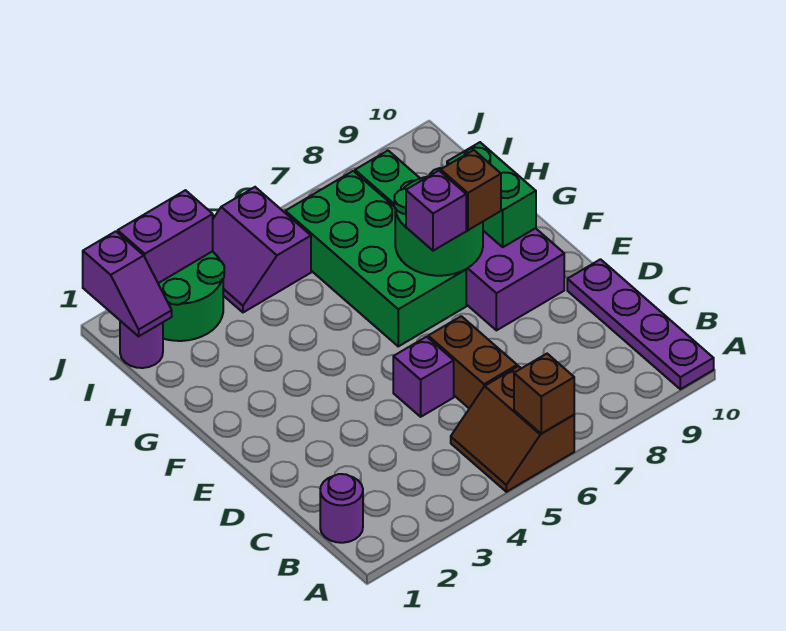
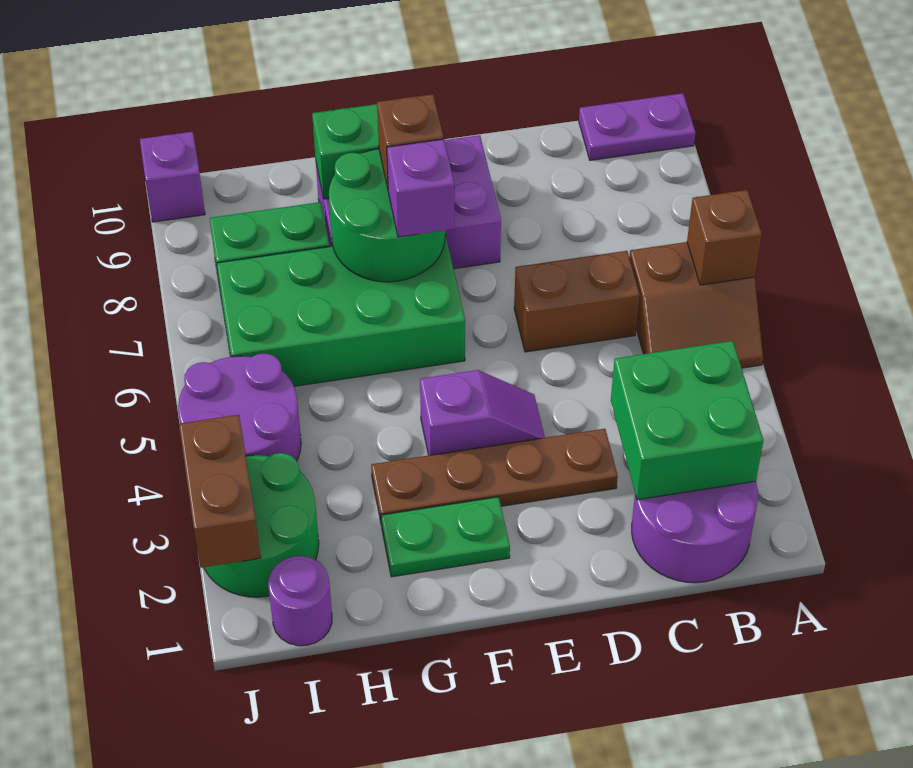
purple plate A10:D10 level 1 -> purple plate A10:B10 level 1
purple round brick B1 level 1 -> purple round brick B1:C2 level 1
none -> green brick B2:C3 level 2
none -> brown plate D3:G3 level 1
purple brick D5 level 1 -> purple brick J10 level 1
none -> green plate F2:G2 level 1
purple slope I1:J1 level 2 top J -> purple slope E4:F4 level 1 top F
purple slope I4:J5 level 1 top 5 -> purple round brick I4:J5 level 1
purple brick J2:J3 level 2 -> brown brick J2:J3 level 2

